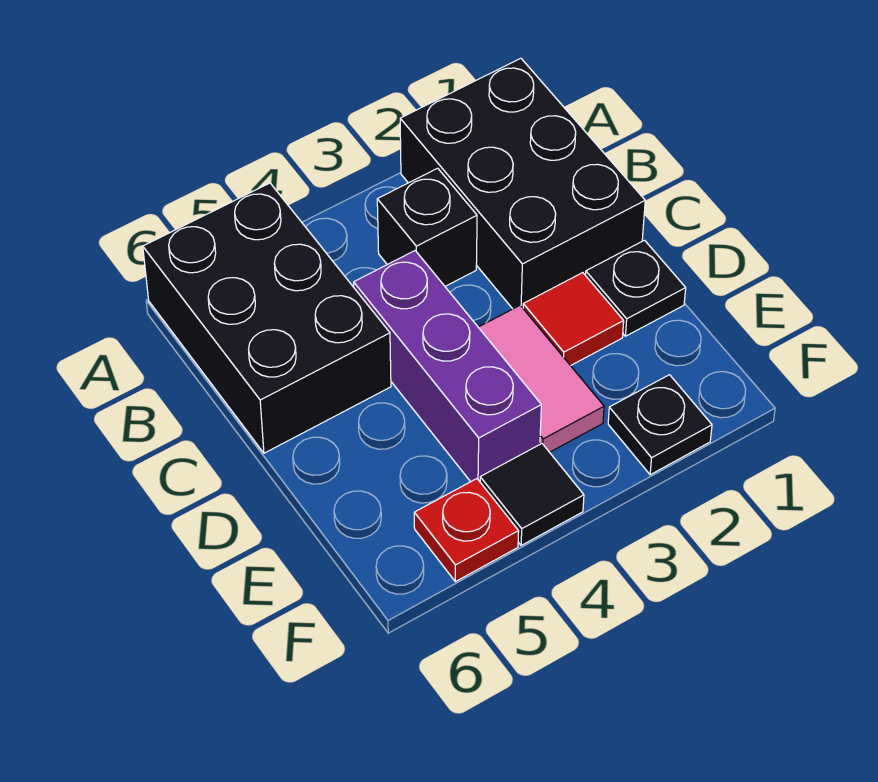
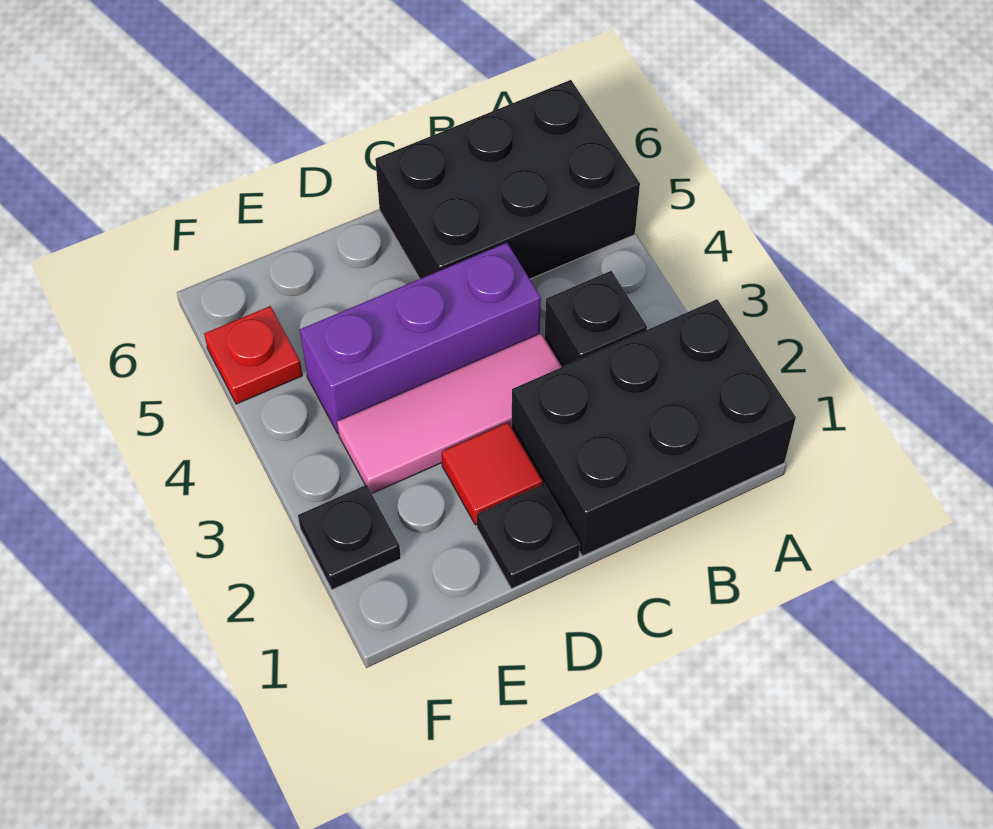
pink tile D3:E3 level 1 -> pink tile C3:E3 level 1
black tile F4 level 1 -> none

